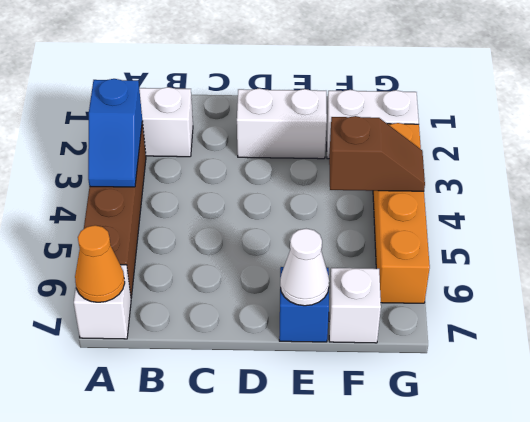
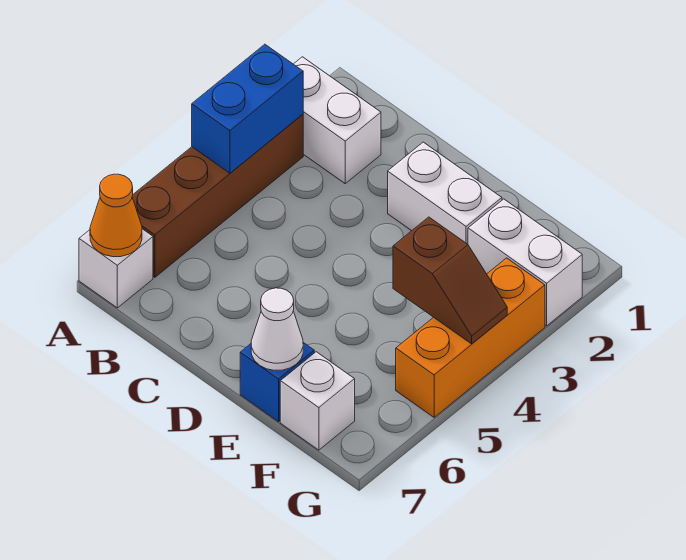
blue slope A3:A4 level 2 top 3 -> blue brick A3:A4 level 2
orange brick G3:G6 level 1 -> orange brick G3:G5 level 1

